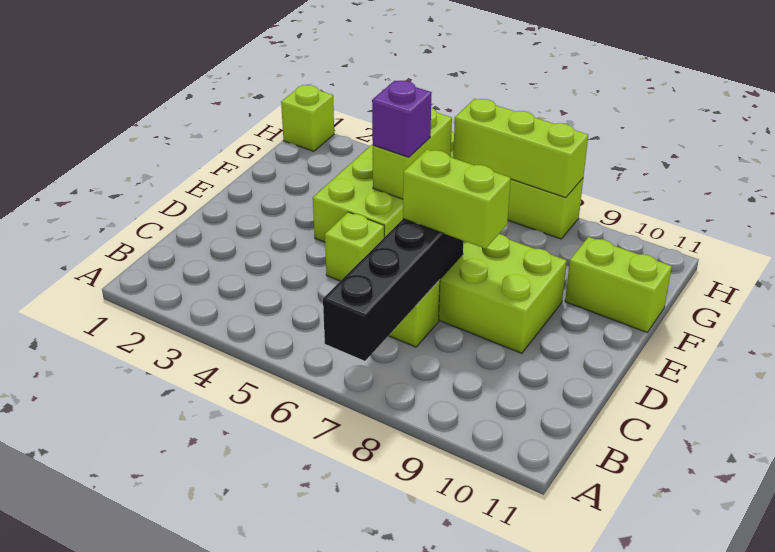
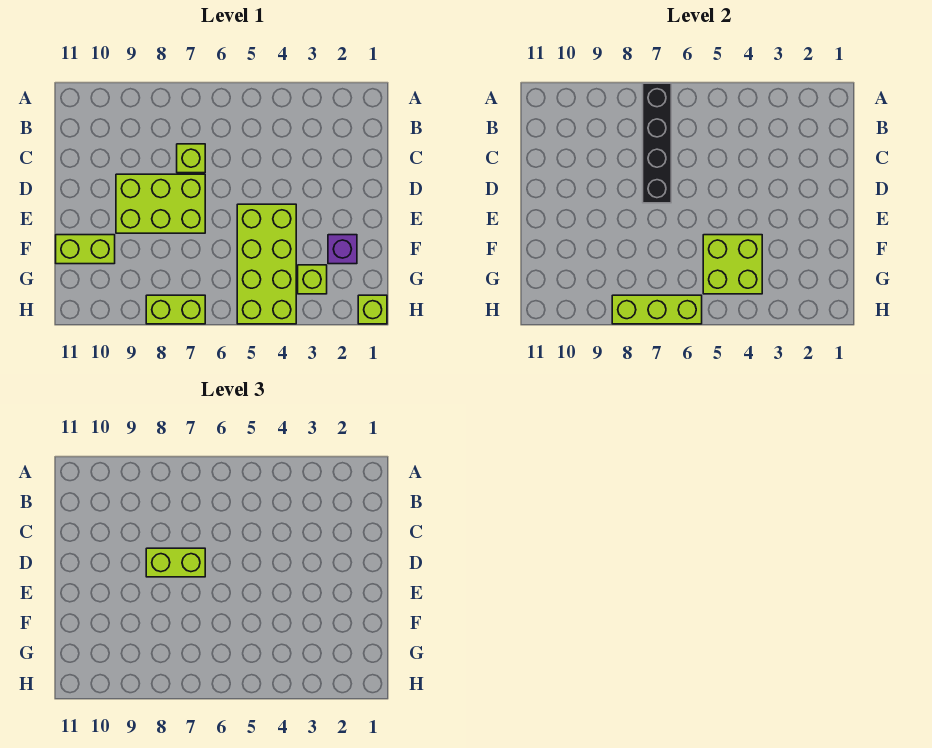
lime brick D5 level 1 -> lime brick G3 level 1
lime brick F5:G5 level 2 -> lime brick F4:G5 level 2
purple brick F5 level 3 -> purple brick F2 level 1

